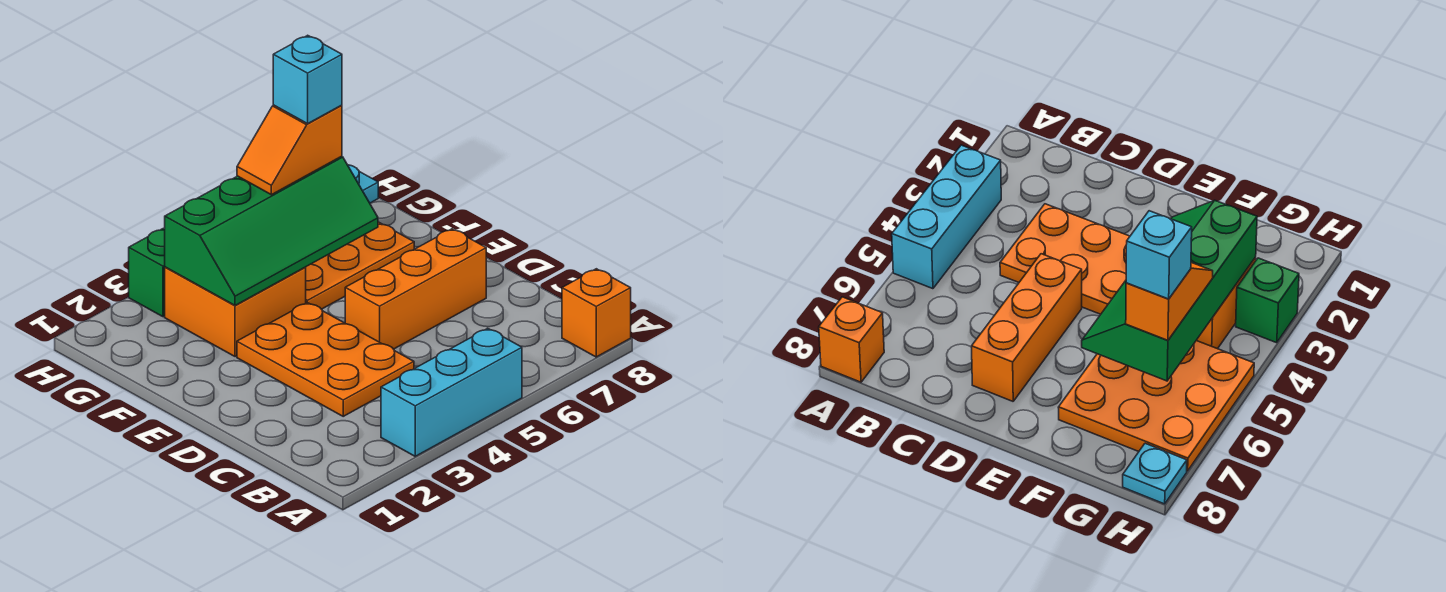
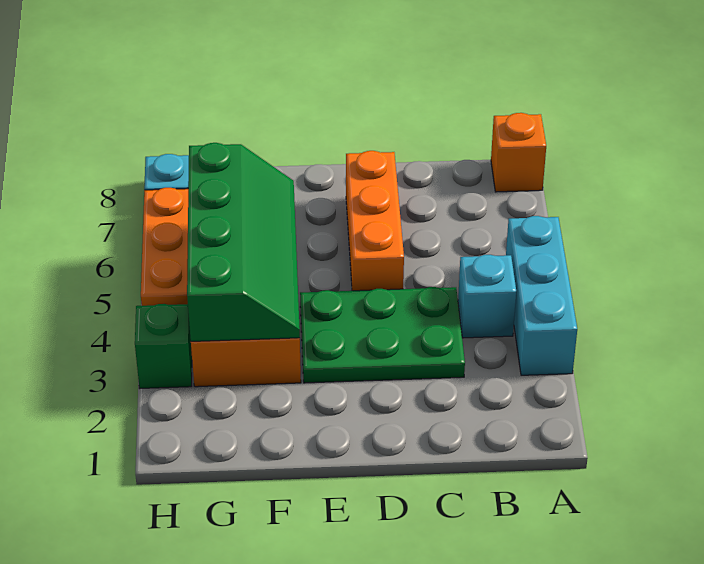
orange plate C3:E4 level 1 -> green plate C3:E4 level 1
orange slope G5:G6 level 3 top 6 -> none
cyan brick G6 level 4 -> cyan brick B4 level 1

